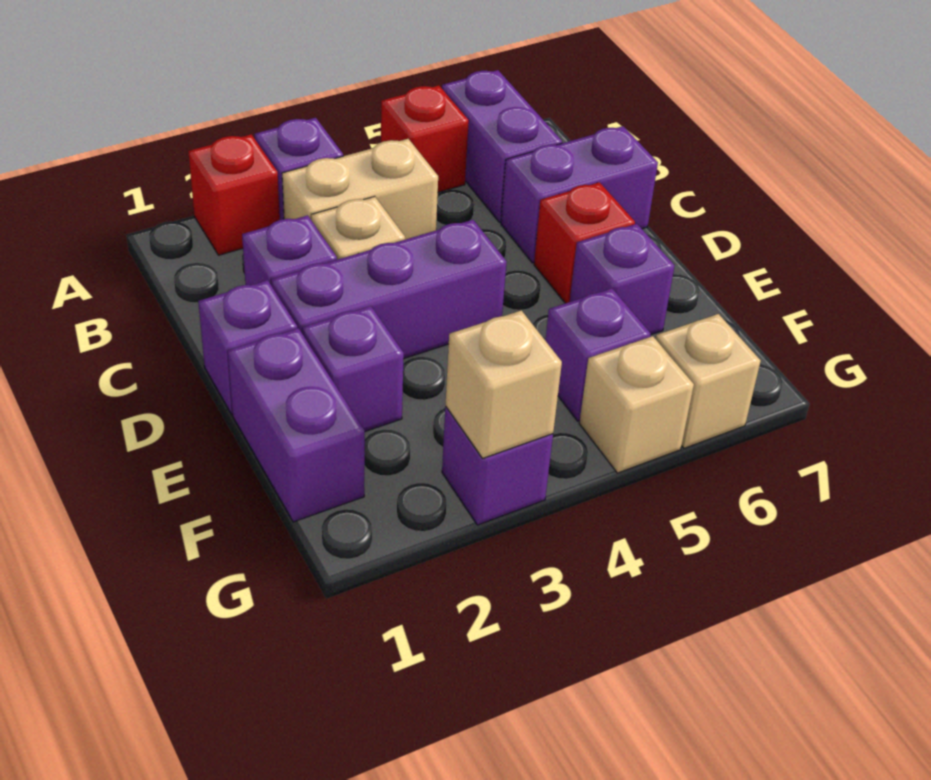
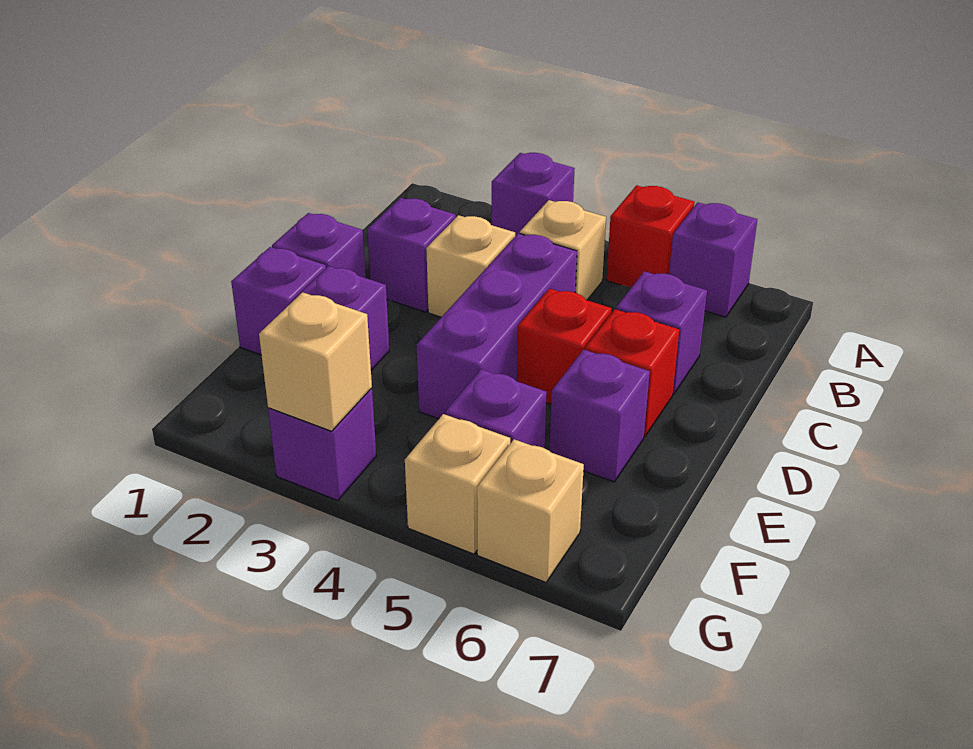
red brick A2 level 1 -> red brick D5 level 1
purple brick A6:B6 level 1 -> purple brick A6 level 1
tan brick B3:B4 level 1 -> tan brick B4 level 1
purple brick C6:C7 level 1 -> purple brick C6 level 1
purple brick D2:D4 level 1 -> purple brick C4:E4 level 1
purple brick E1:F1 level 1 -> purple brick E1 level 1

